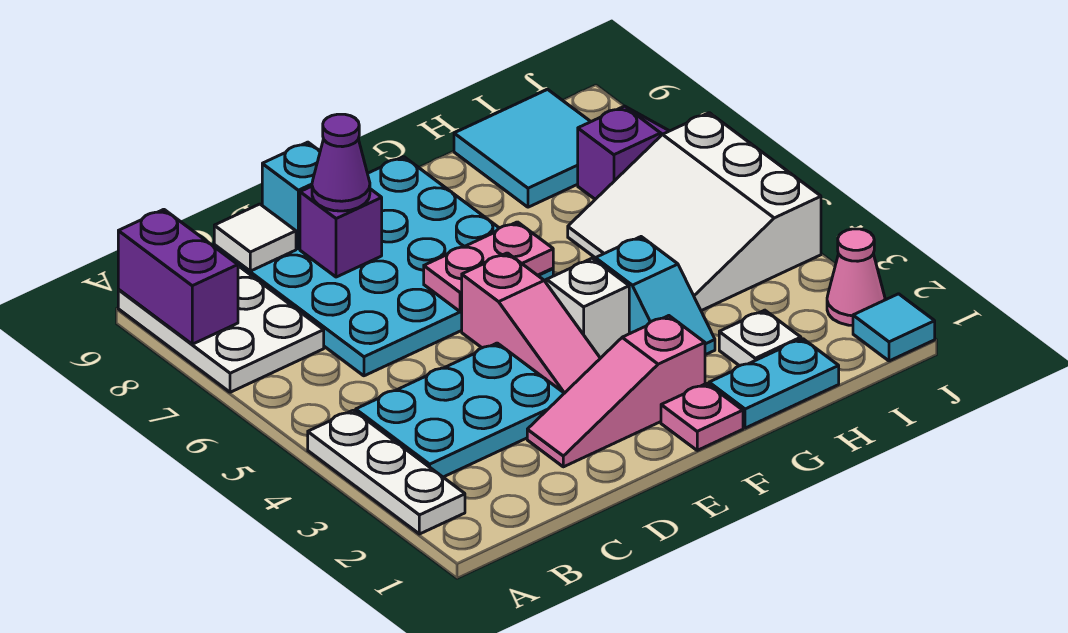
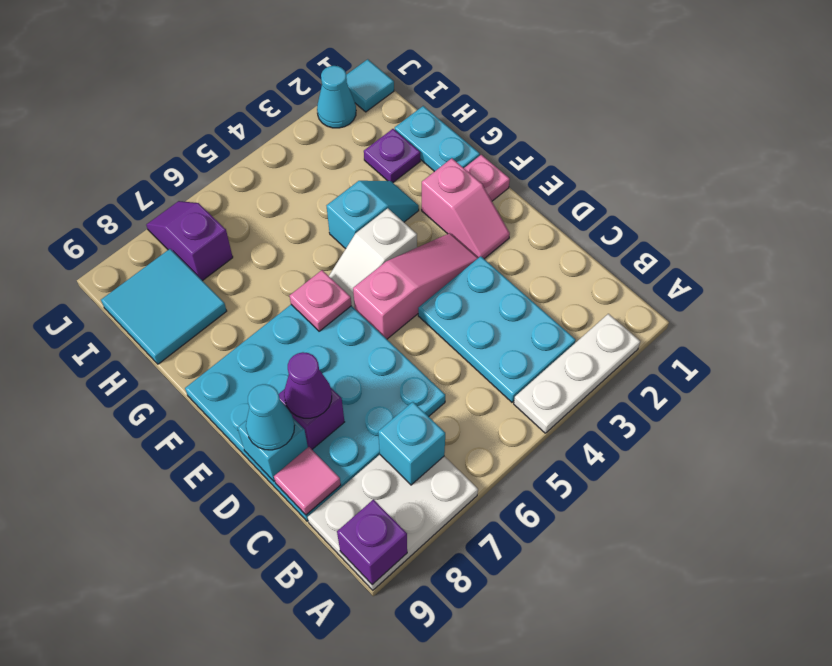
purple brick A8:A9 level 2 -> purple brick A9 level 2
none -> cyan brick B7 level 2
white tile C9 level 2 -> pink tile C9 level 2
pink slope D2:F2 level 1 top F -> pink slope E2:F2 level 1 top F
none -> cyan cone D9 level 3
pink plate E6:F6 level 2 -> pink plate F6 level 2
white plate H2 level 1 -> purple plate H2 level 1
white slope H4:J6 level 1 top J -> none
pink cone J2 level 1 -> cyan cone J2 level 1

